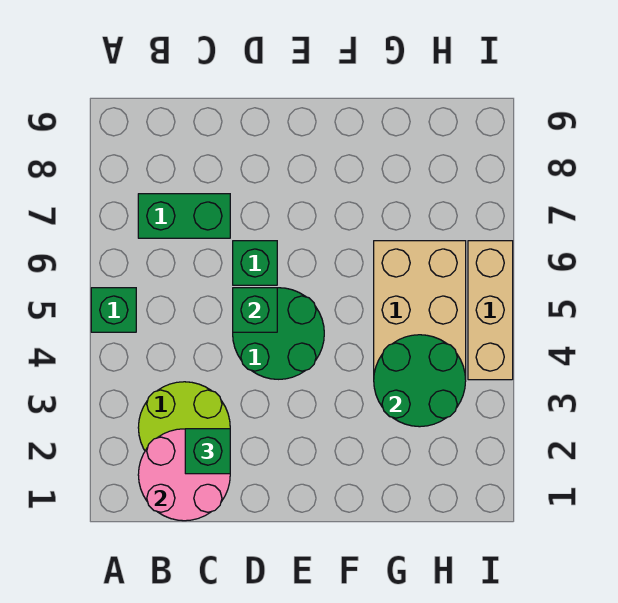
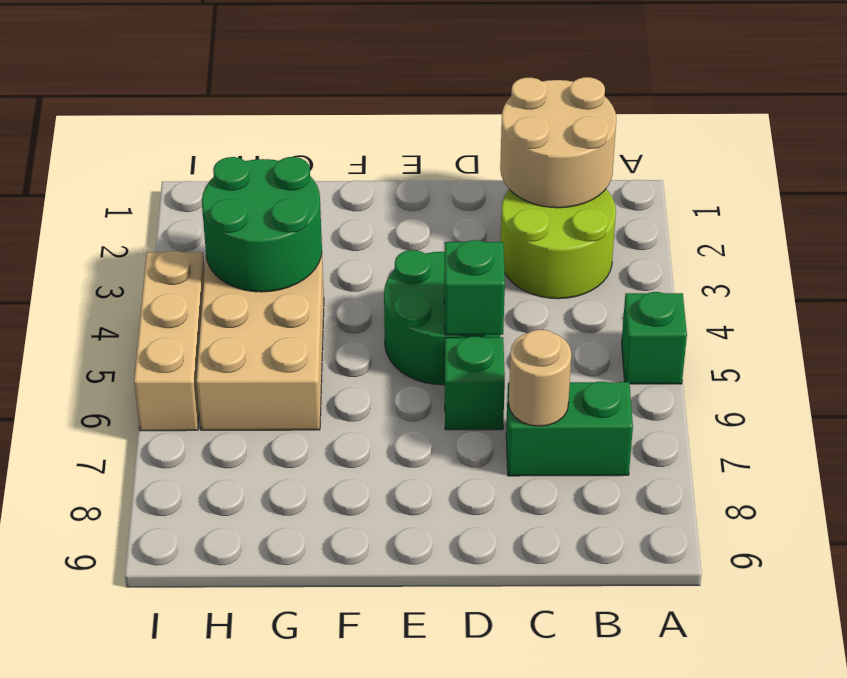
pink round brick B1:C2 level 2 -> tan round brick B1:C2 level 2
green brick C2 level 3 -> none
none -> tan round brick C7 level 2

